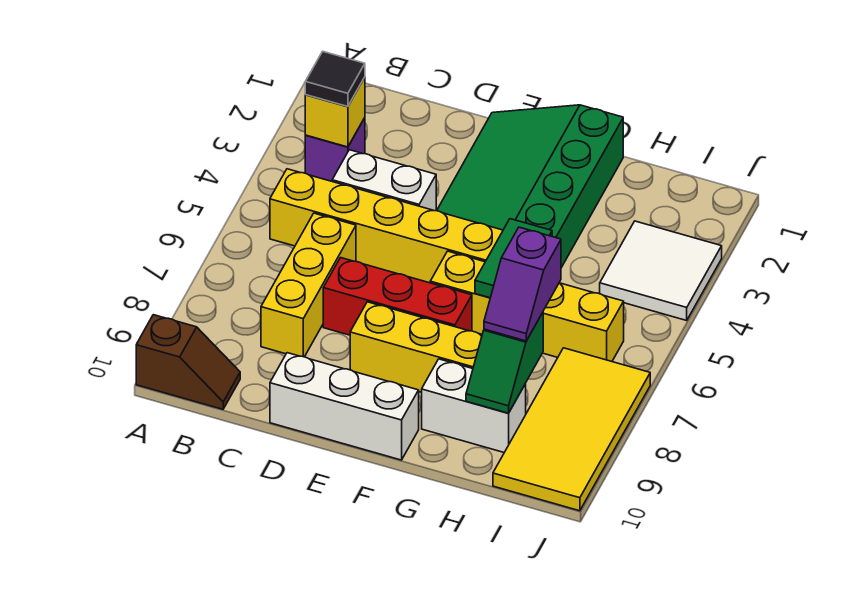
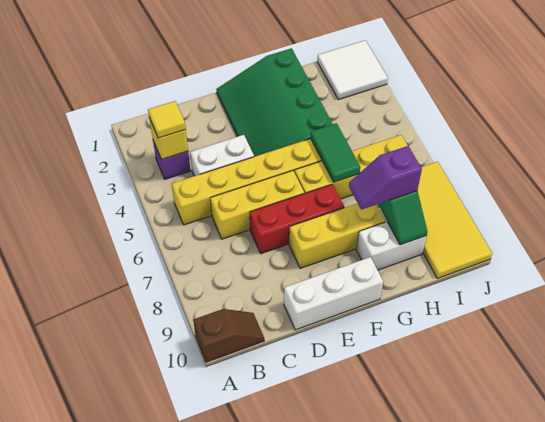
black tile B3 level 3 -> yellow tile B3 level 3
yellow brick C6:C8 level 1 -> yellow brick C6:E6 level 1
purple slope H7:H8 level 3 top 7 -> purple slope G8:H8 level 3 top H
white tile I3:J4 level 1 -> white tile I1:J2 level 1

